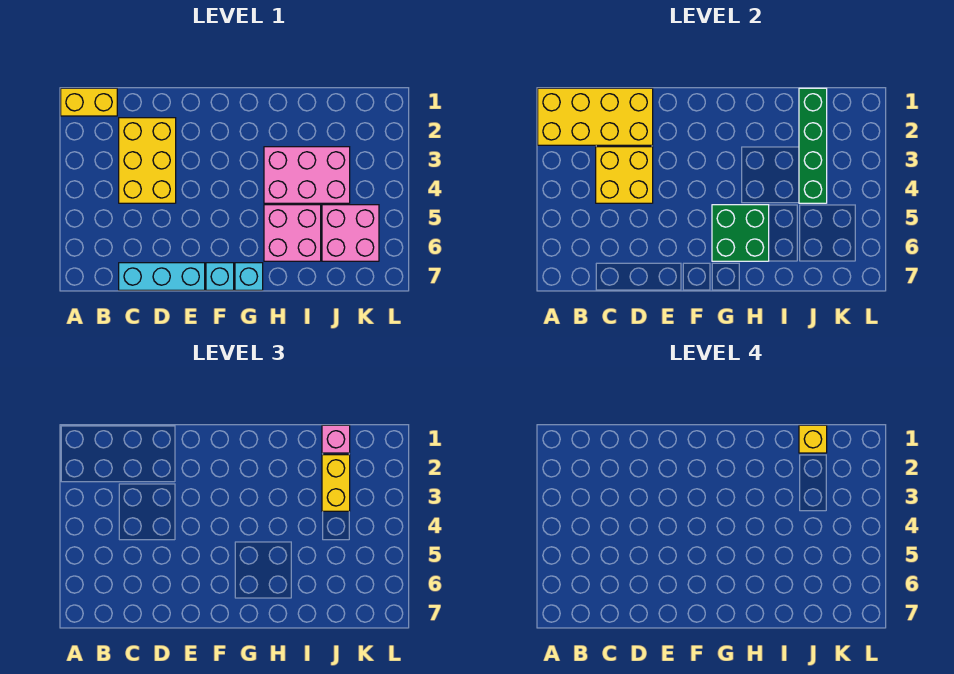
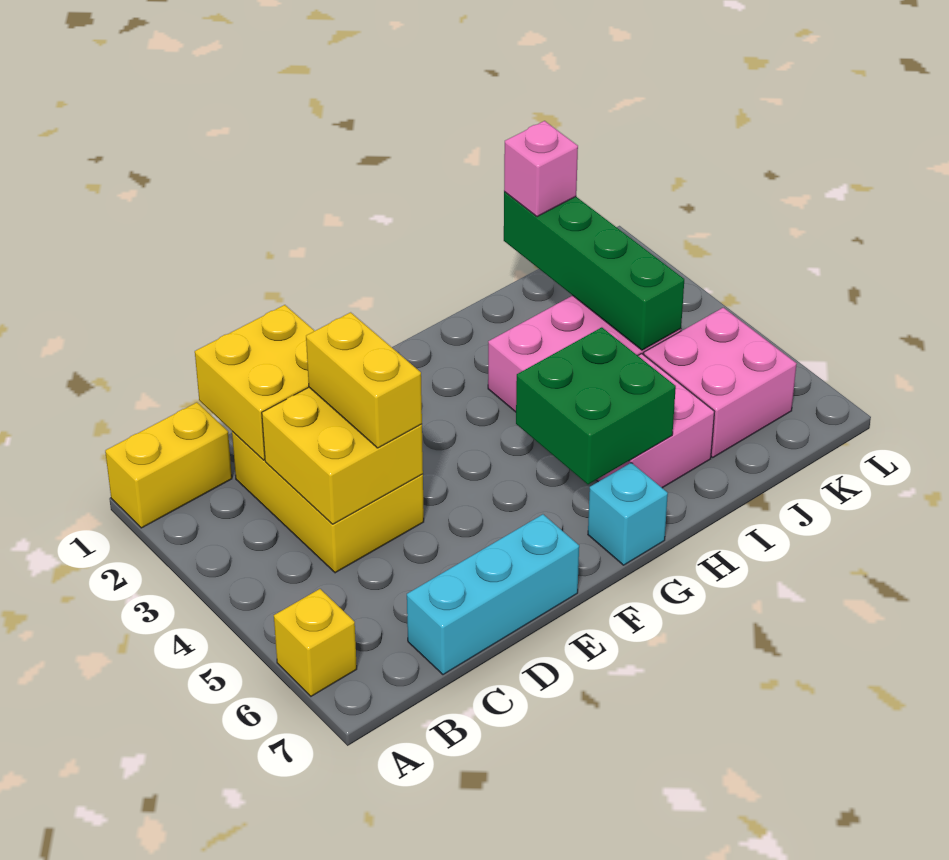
yellow brick A1:D2 level 2 -> yellow brick C1:D2 level 2
cyan brick F7 level 1 -> none
yellow brick J1 level 4 -> yellow brick A6 level 1
yellow brick J2:J3 level 3 -> yellow brick D3:D4 level 3

